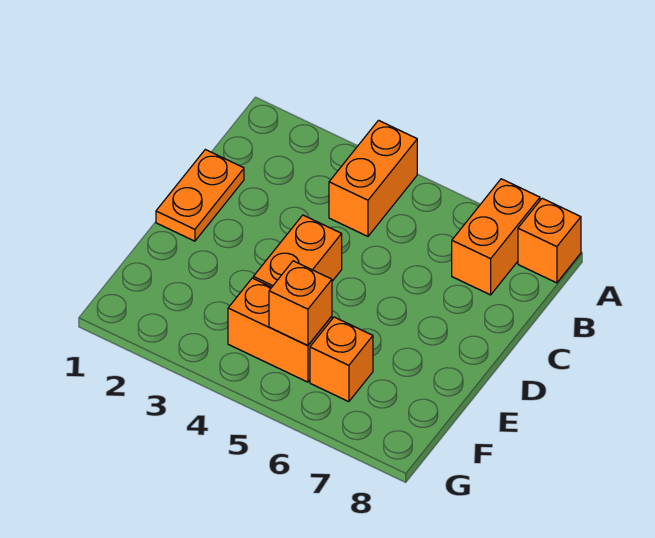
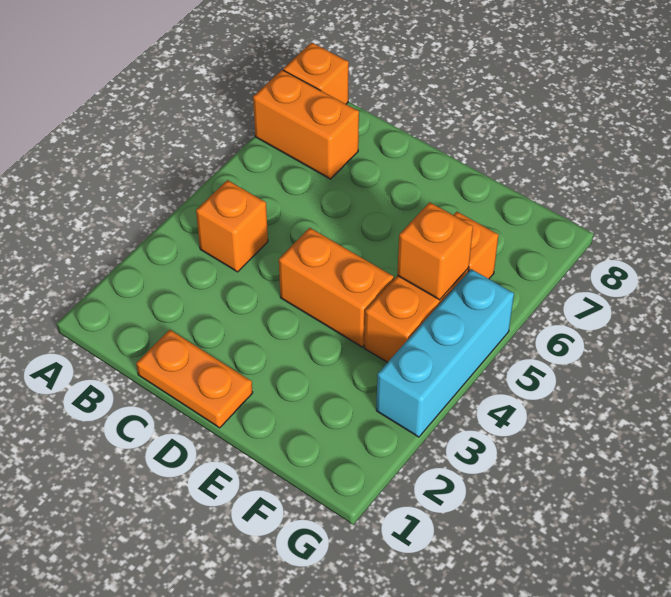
orange brick A4:B4 level 1 -> orange brick B4 level 1
none -> cyan brick G3:G5 level 1

